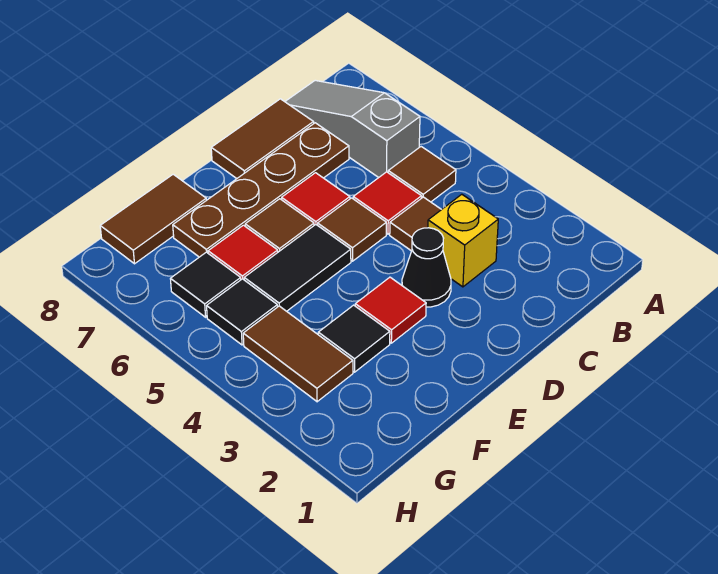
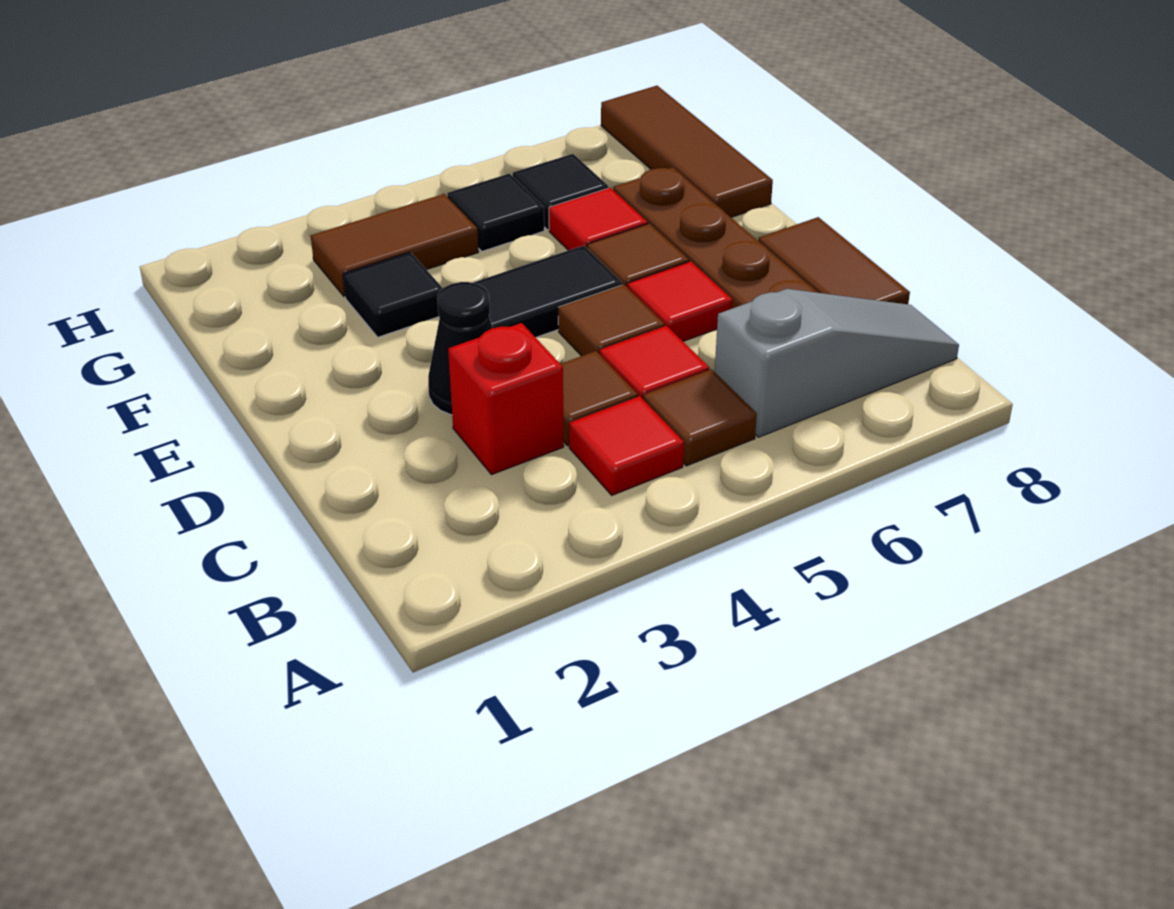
yellow brick C3 level 1 -> red brick C3 level 1
red tile E3 level 1 -> red tile B4 level 1
black tile E5:F5 level 1 -> black tile E4:E5 level 1
brown tile F8:G8 level 1 -> brown tile F8:H8 level 1

